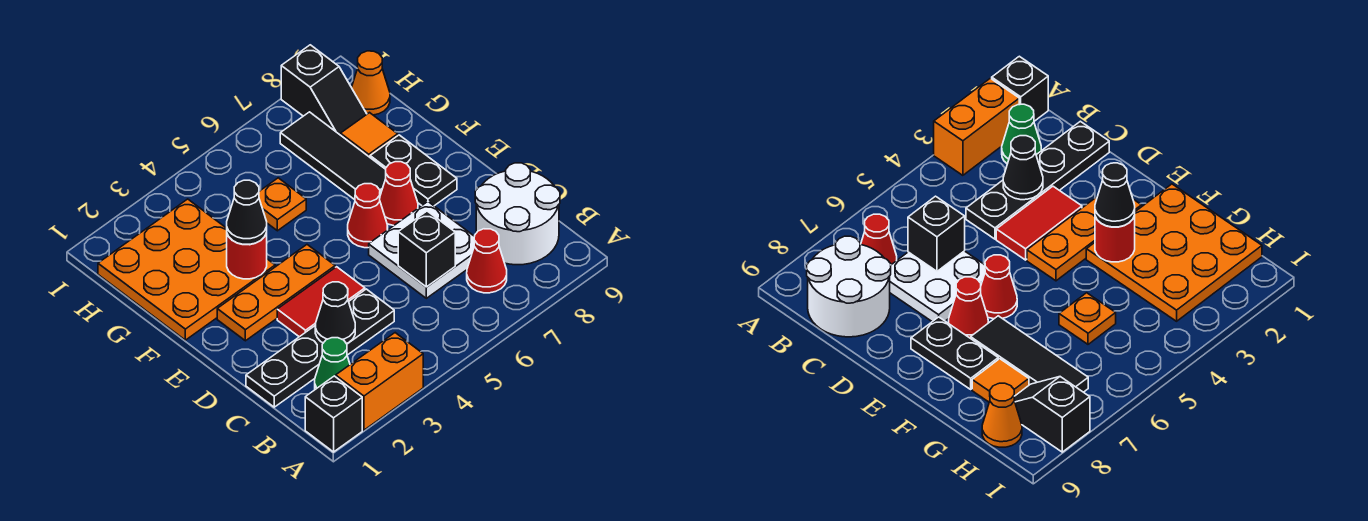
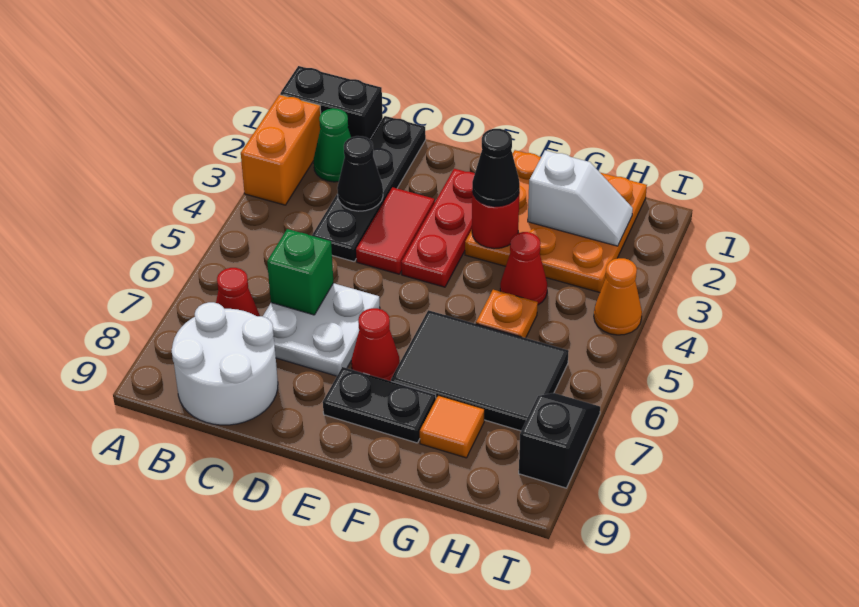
black brick A1 level 1 -> black brick A1:B1 level 1
black brick C6 level 2 -> green brick C6 level 2
orange plate E2:E4 level 1 -> red plate E2:E4 level 1
red cone E6 level 1 -> red cone G4 level 1
black tile F7:H7 level 1 -> black tile F6:H7 level 1
none -> white slope G2:H2 level 2 top G
black slope H8:I8 level 1 top I -> black slope I7:I8 level 1 top 8
orange cone H9 level 1 -> orange cone I4 level 1

